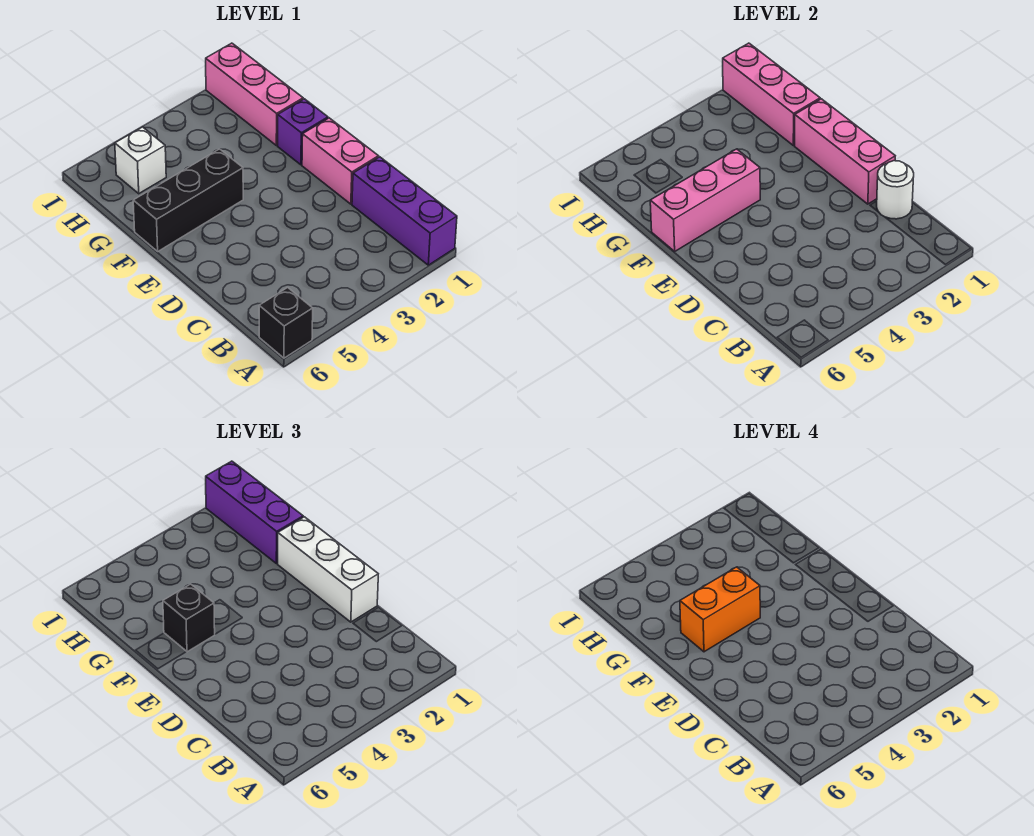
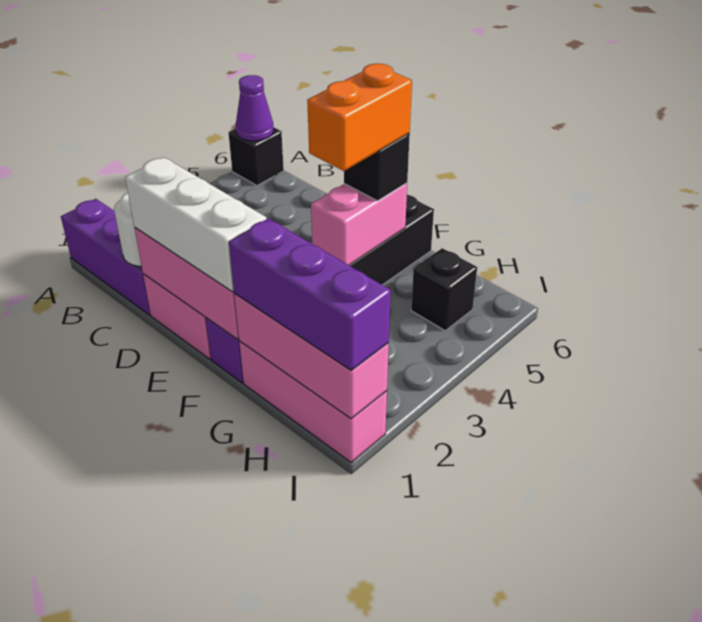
none -> purple cone A6 level 2
pink brick F4:F6 level 2 -> pink brick F4:F5 level 2
white brick H5 level 1 -> black brick H5 level 1

